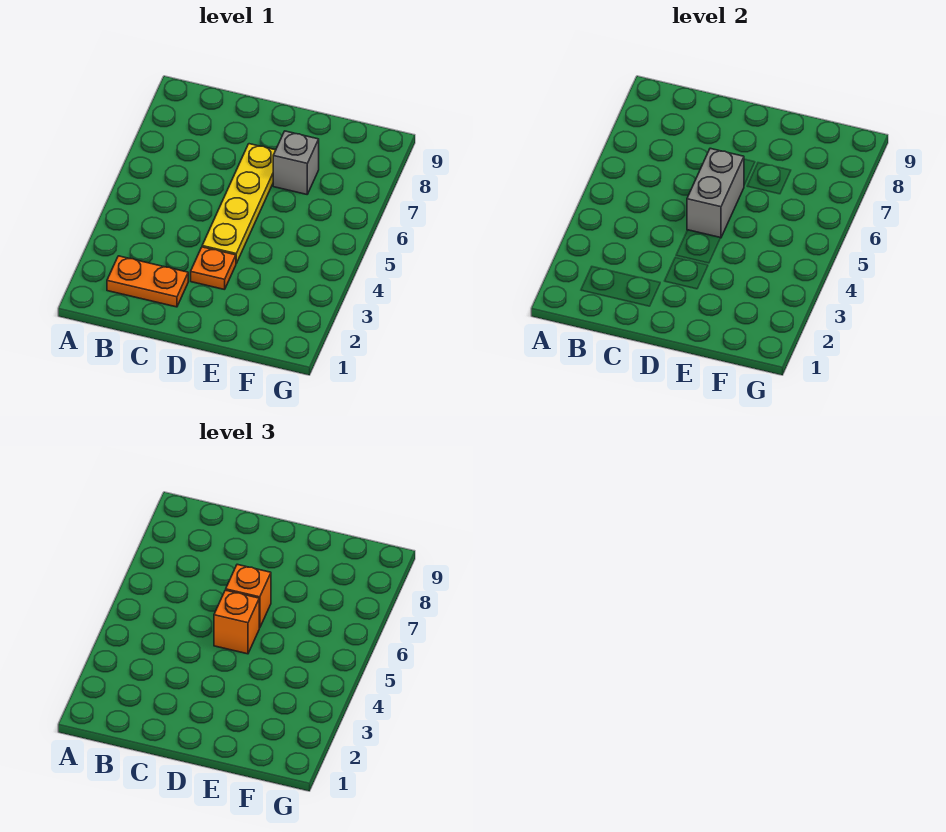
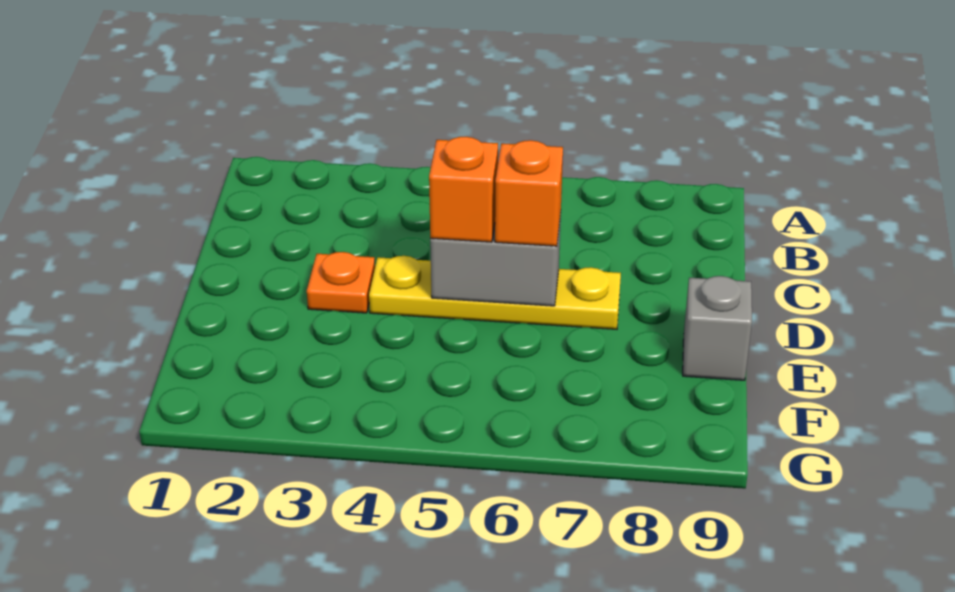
orange plate B2:C2 level 1 -> none
grey brick E7 level 1 -> grey brick E9 level 1

